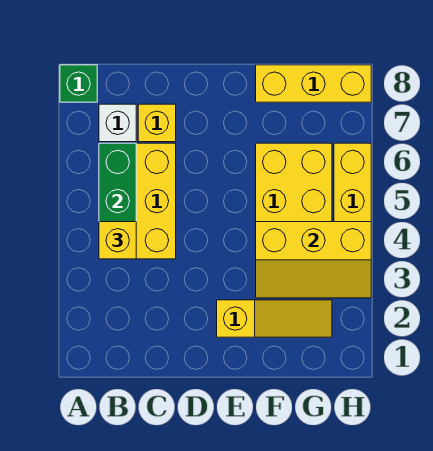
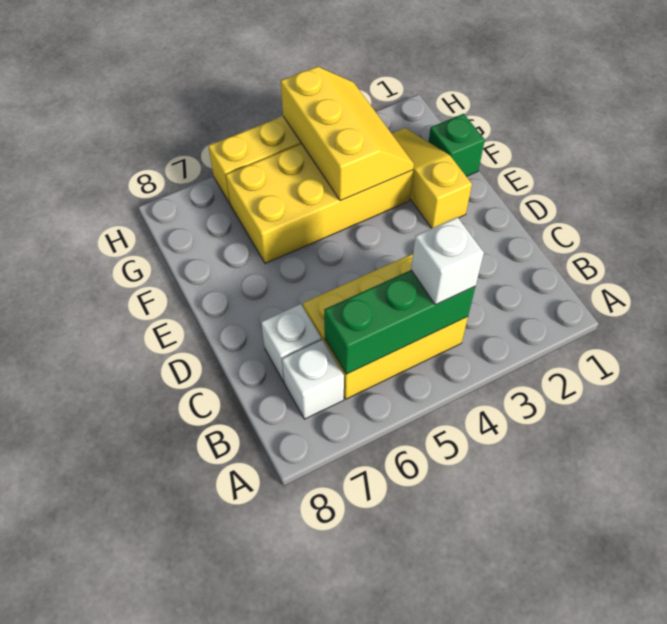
green brick A8 level 1 -> green brick F1 level 1
yellow brick B4 level 3 -> white brick B4 level 3
yellow brick C7 level 1 -> white brick C7 level 1
yellow brick F8:H8 level 1 -> none

